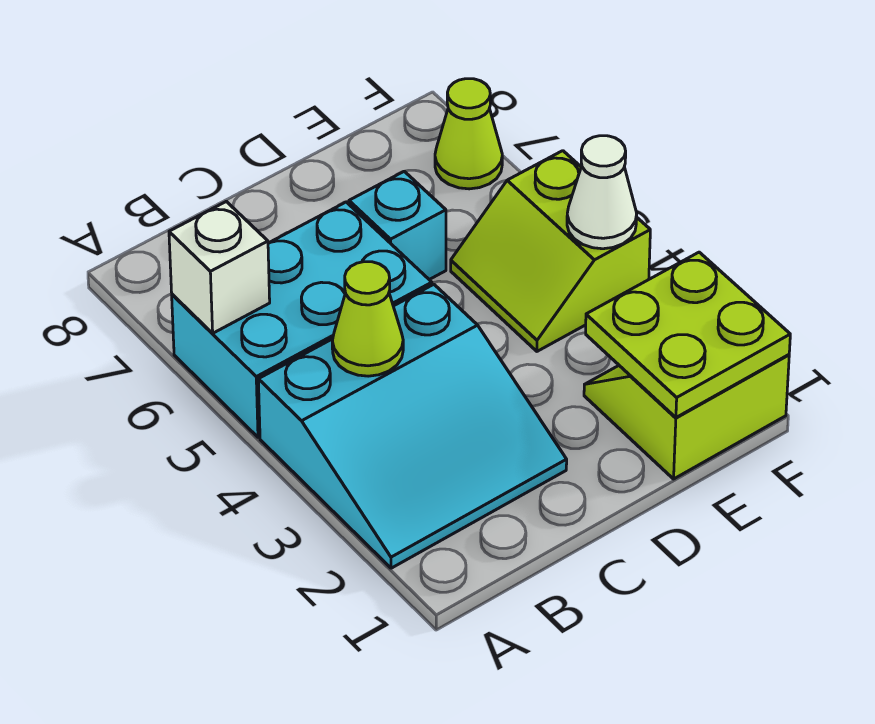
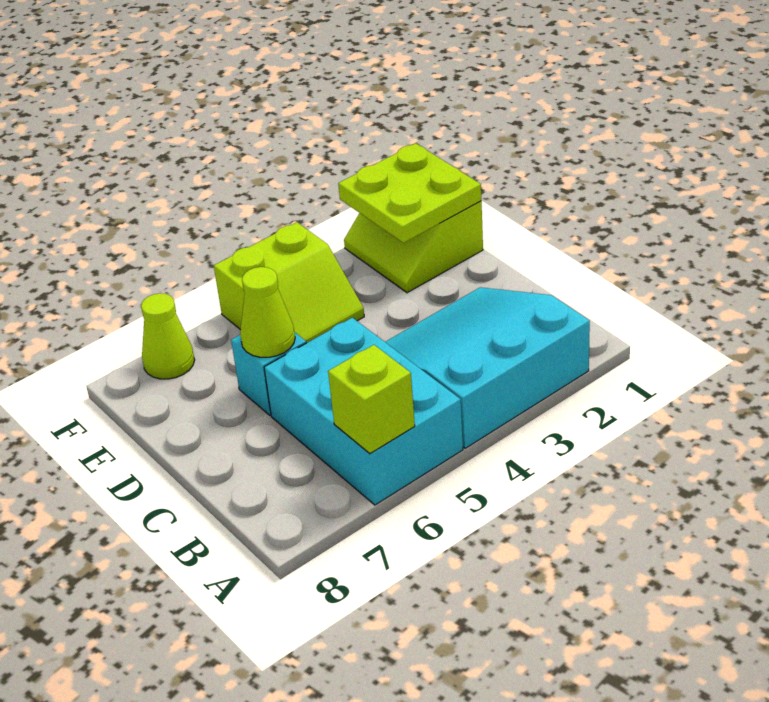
cyan slope A2:C4 level 1 top 4 -> cyan slope A2:C4 level 1 top A
white brick A6 level 2 -> lime brick A6 level 2
lime cone B4 level 2 -> lime cone D6 level 2
white cone F4 level 2 -> none

